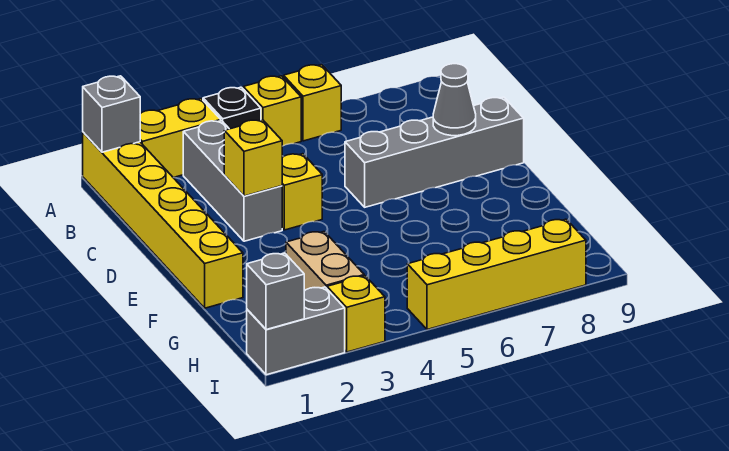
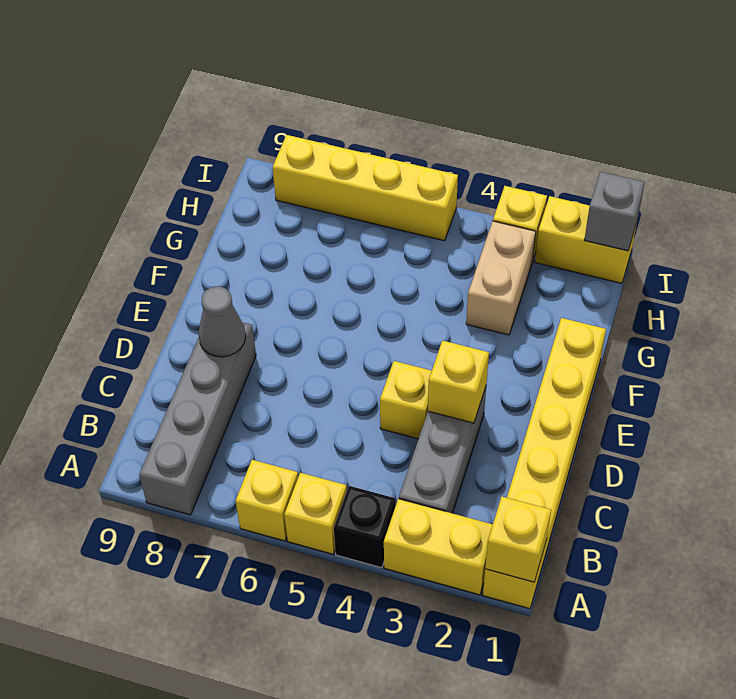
grey brick A1 level 2 -> yellow brick A1 level 2
grey brick D6:D9 level 1 -> grey brick A8:D8 level 1
grey brick I1:I2 level 1 -> yellow brick I1:I2 level 1

